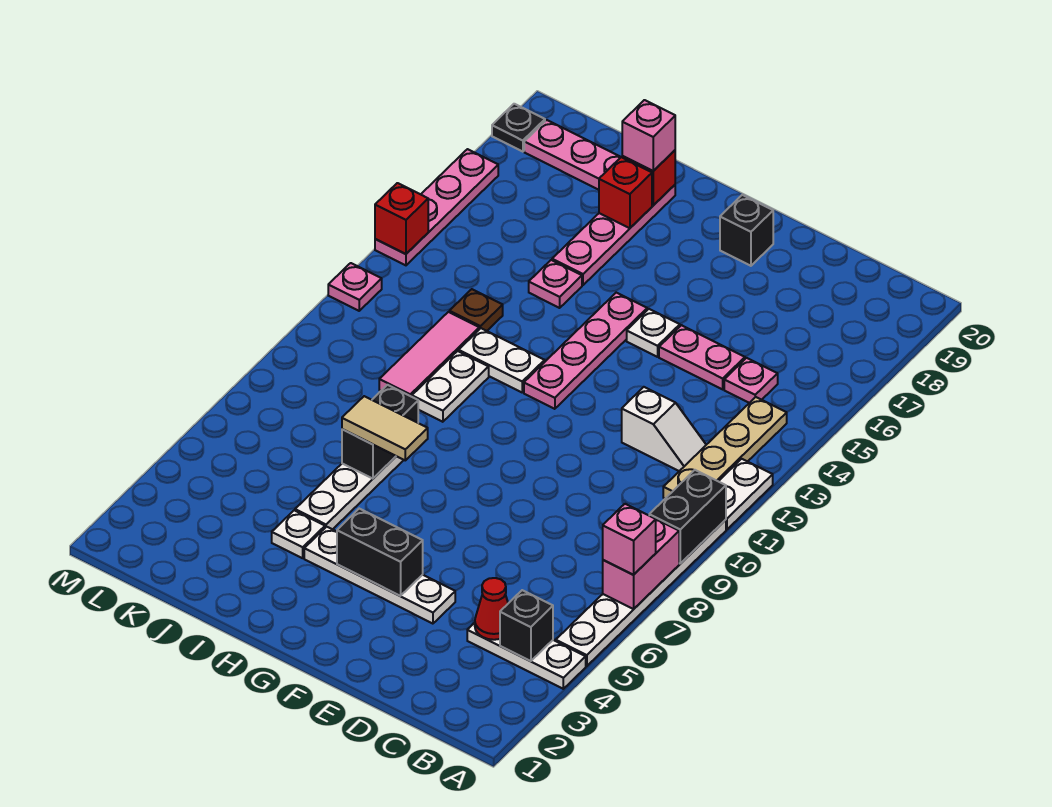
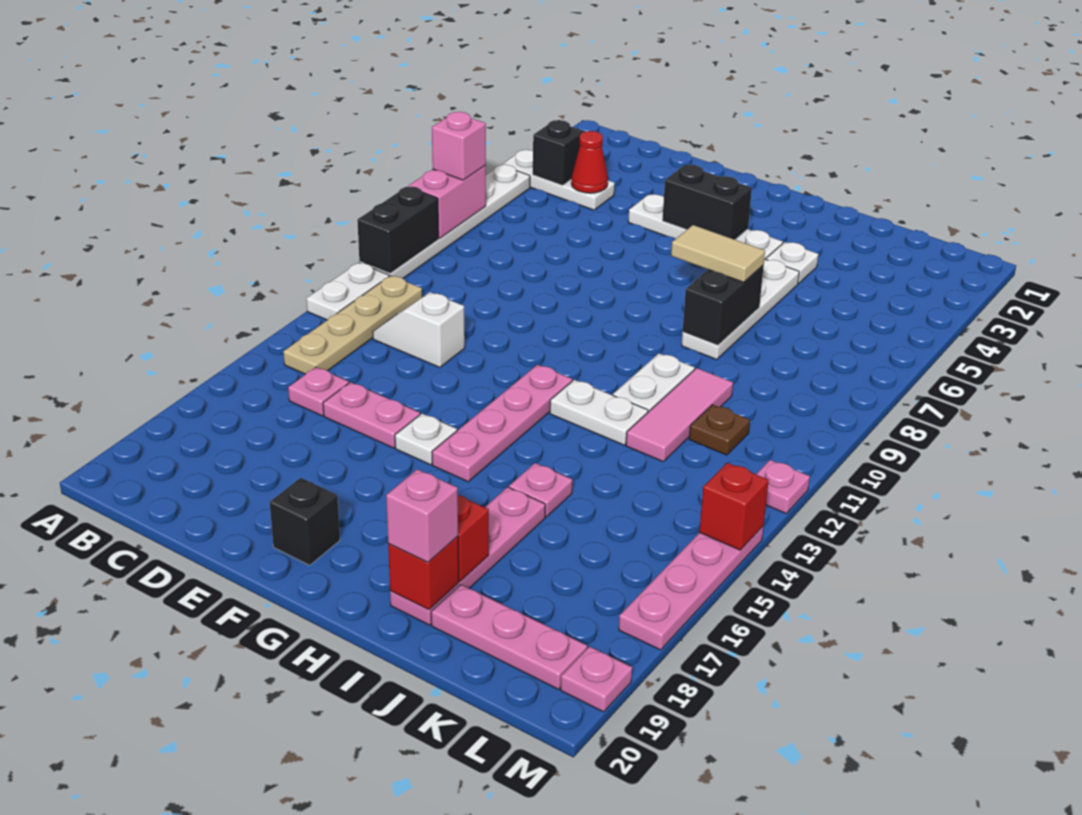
brown plate J13 level 1 -> brown plate K11 level 1
black plate M19 level 1 -> pink plate M19 level 1

